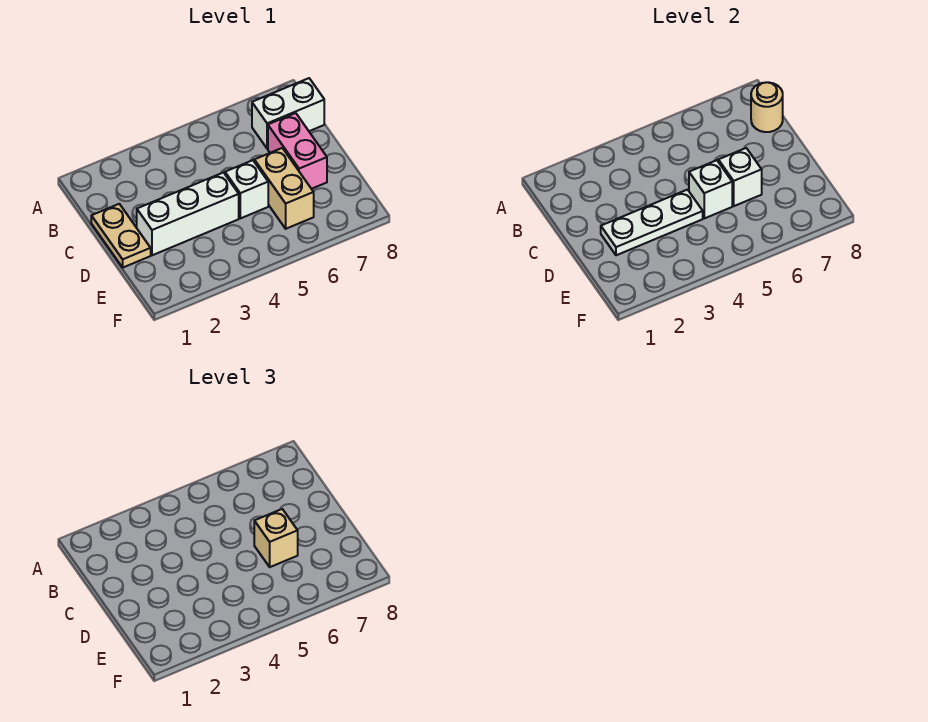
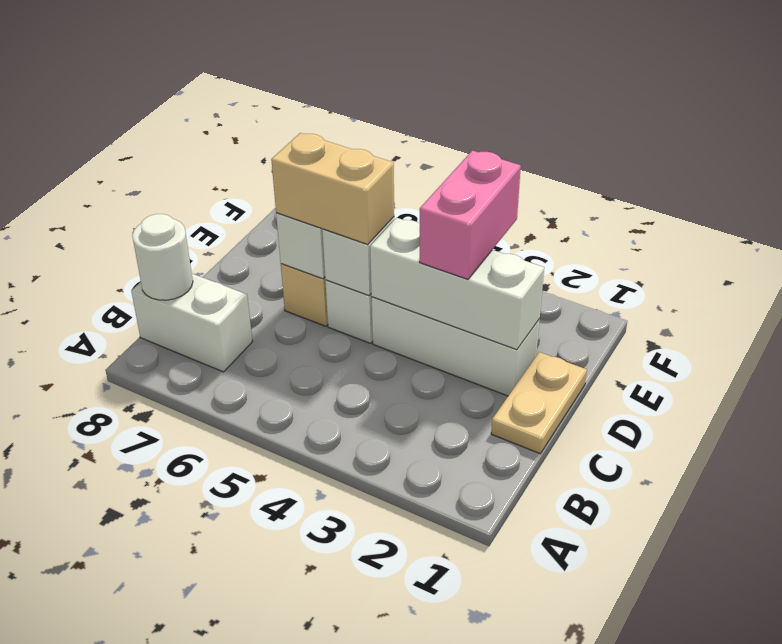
tan round brick B8 level 2 -> white round brick B8 level 2
pink brick C7:D7 level 1 -> pink brick D3:E3 level 3
white plate D2:D4 level 2 -> white brick D2:D4 level 2
tan brick D6 level 3 -> tan brick D5:D6 level 3

